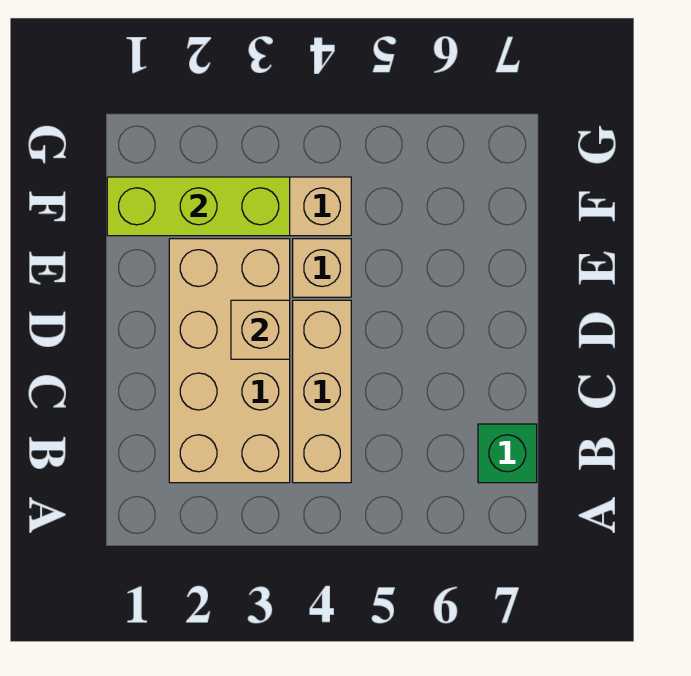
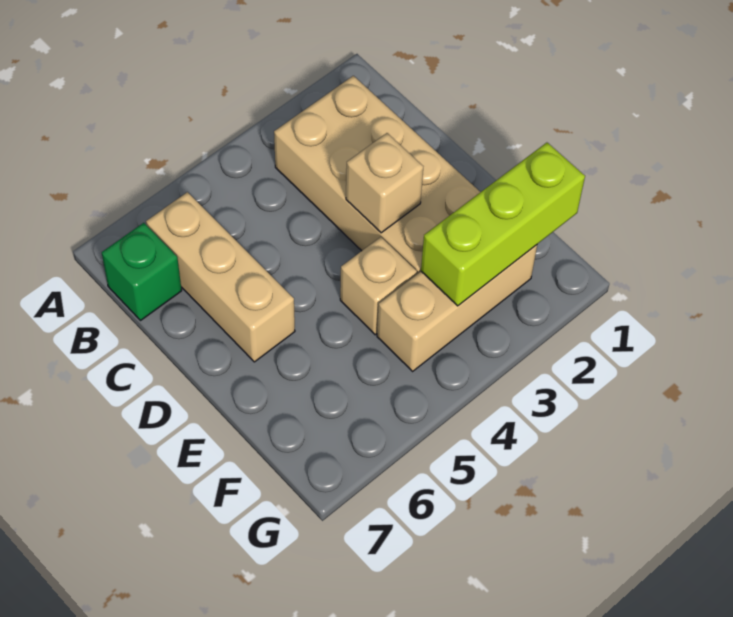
tan brick B4:D4 level 1 -> tan brick B6:D6 level 1

